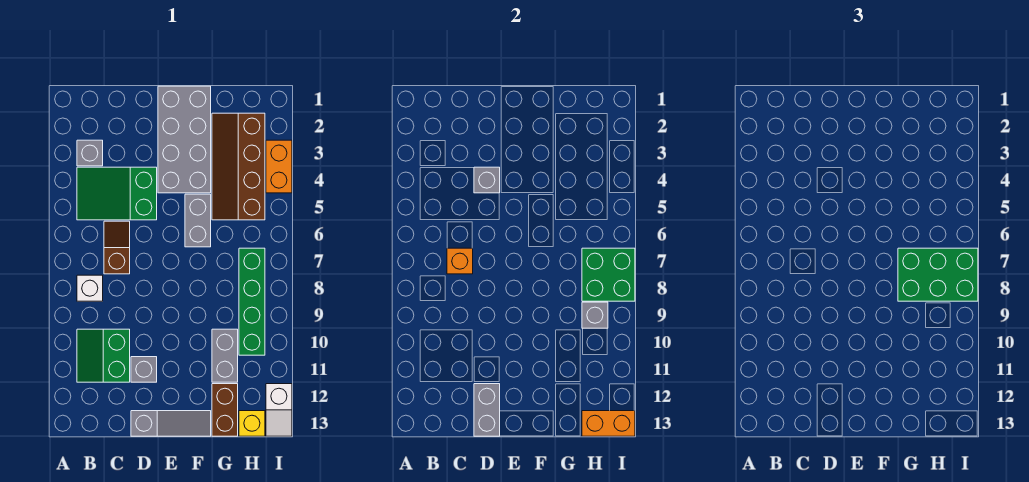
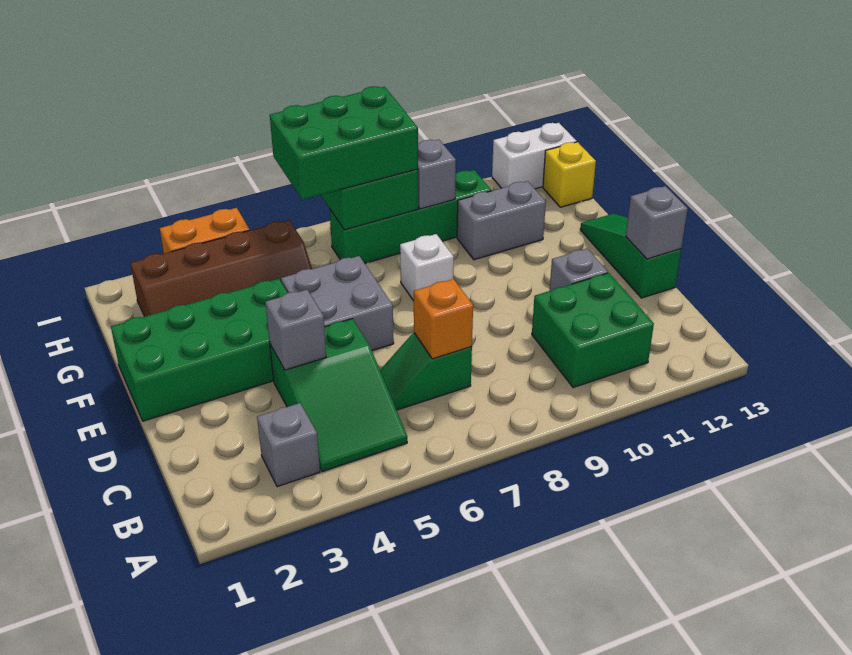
white brick B8 level 1 -> white brick F8 level 1
green slope B10:C11 level 1 top C -> green brick B10:C11 level 1
brown slope C6:C7 level 1 top 7 -> green slope C6:C7 level 1 top 7
grey brick D12:D13 level 2 -> grey brick D13 level 2
grey slope D13:F13 level 1 top D -> green slope D13:F13 level 1 top D
grey brick E1:F4 level 1 -> green brick E1:F4 level 1
grey brick F5:F6 level 1 -> grey brick E5:F6 level 1
green brick G7:I8 level 3 -> green brick H6:I8 level 3
brown brick G12:G13 level 1 -> none
orange brick H13:I13 level 2 -> none
white slope I12:I13 level 1 top 12 -> white brick I12:I13 level 1

